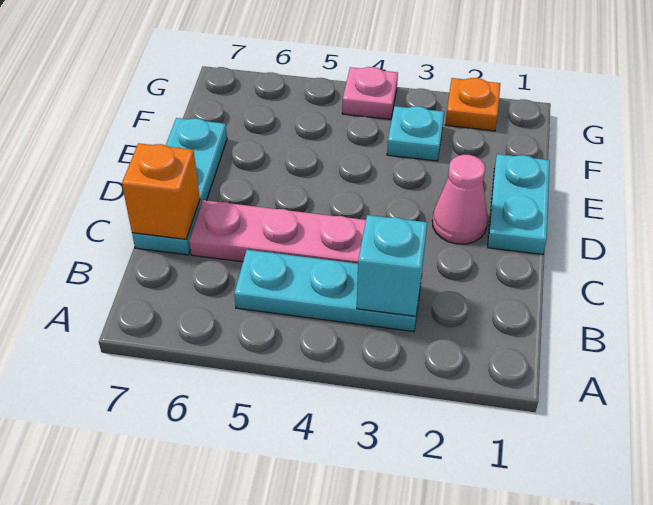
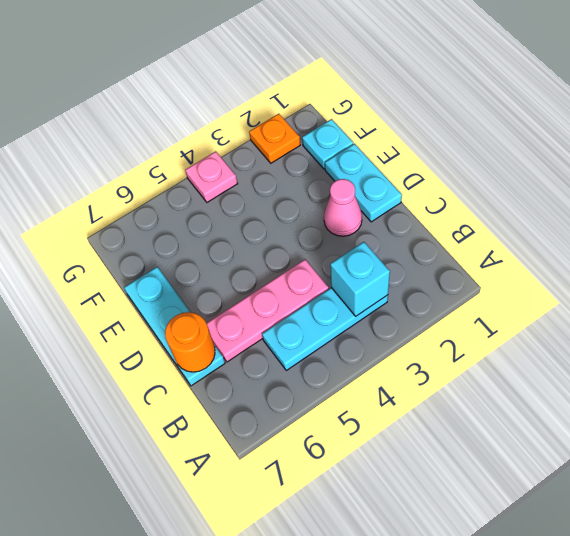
orange brick C7 level 2 -> orange round brick C7 level 2
cyan plate F3 level 1 -> cyan plate F1 level 1

